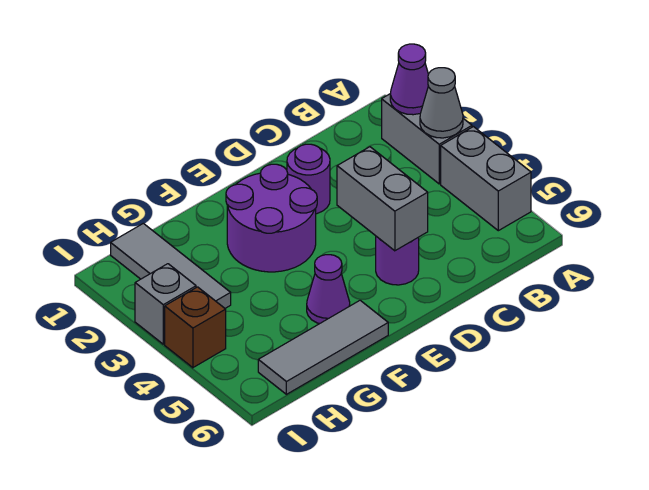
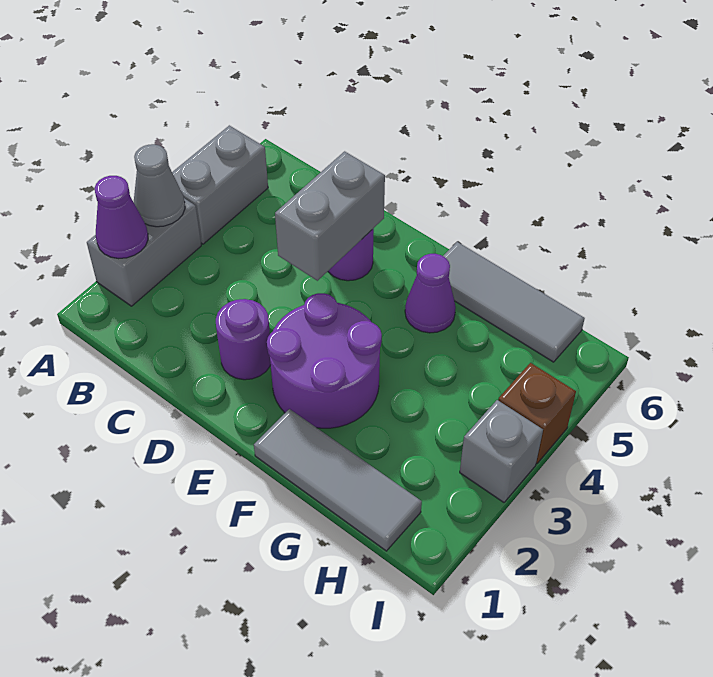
grey tile H1:H3 level 1 -> grey tile F1:H1 level 1

